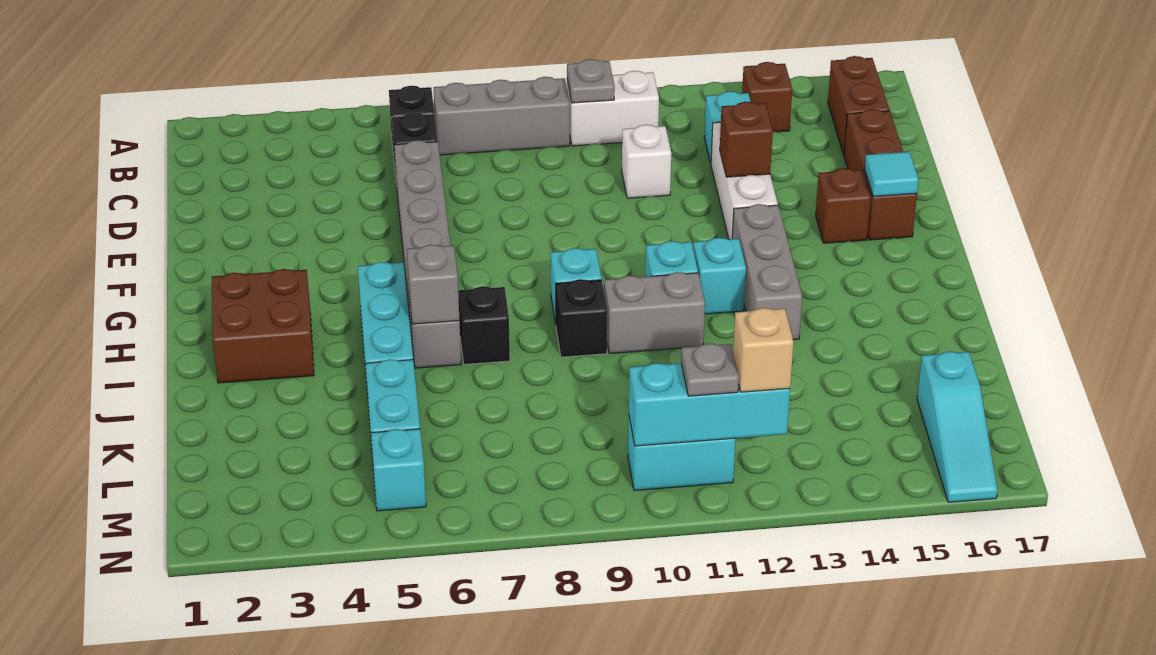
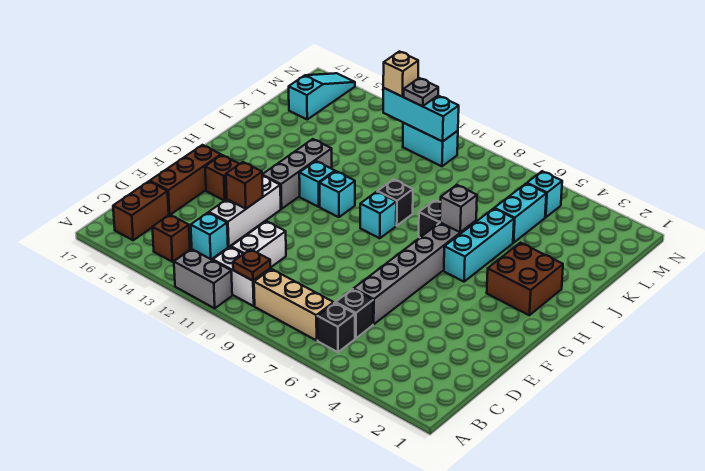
grey brick B7:B9 level 1 -> tan brick B7:B9 level 1
grey plate B10 level 2 -> brown plate B10 level 2
white brick D11 level 1 -> white brick C11:D11 level 1
cyan tile F16 level 2 -> none
grey brick I10:I11 level 1 -> grey brick A11:A12 level 1

